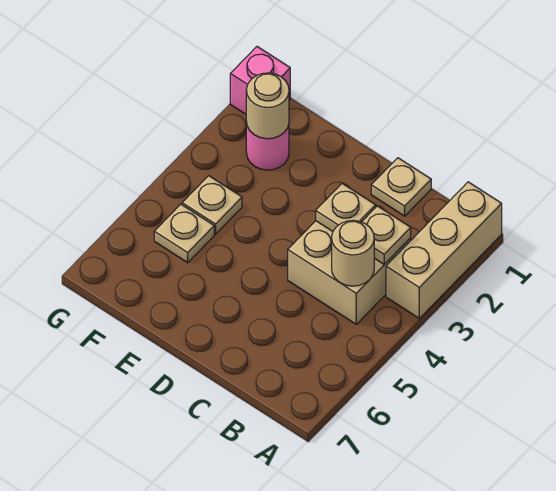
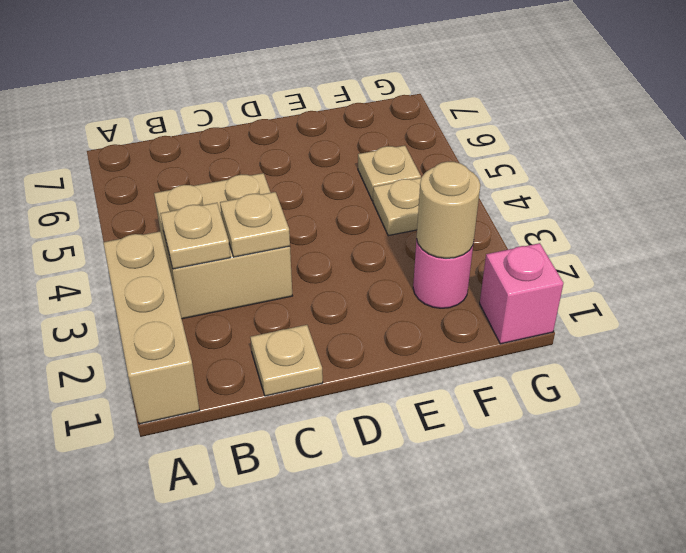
tan round brick B4 level 2 -> none

